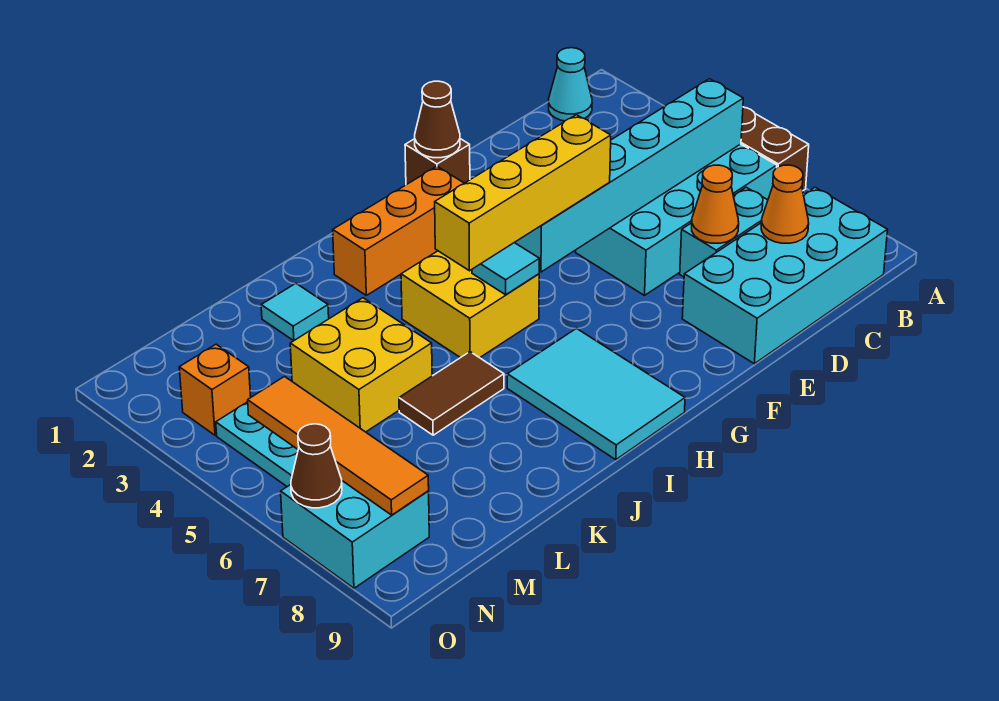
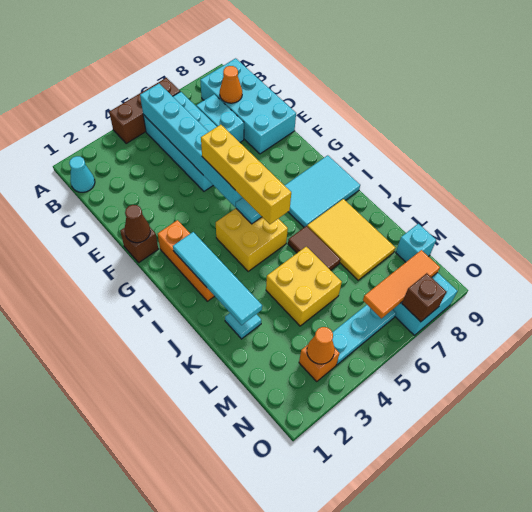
orange cone D7 level 2 -> orange cone N3 level 2
none -> cyan tile H2:K2 level 2
none -> yellow tile J7:L8 level 1
none -> cyan brick M9 level 1
orange tile N5:N8 level 2 -> orange tile N6:N8 level 2
brown cone O7 level 2 -> brown brick O7 level 2

